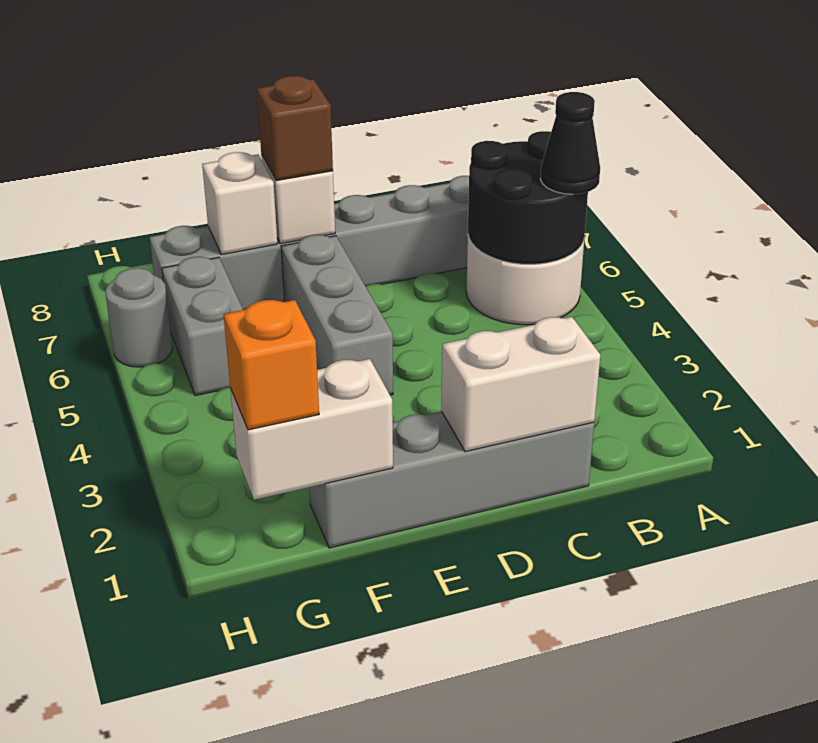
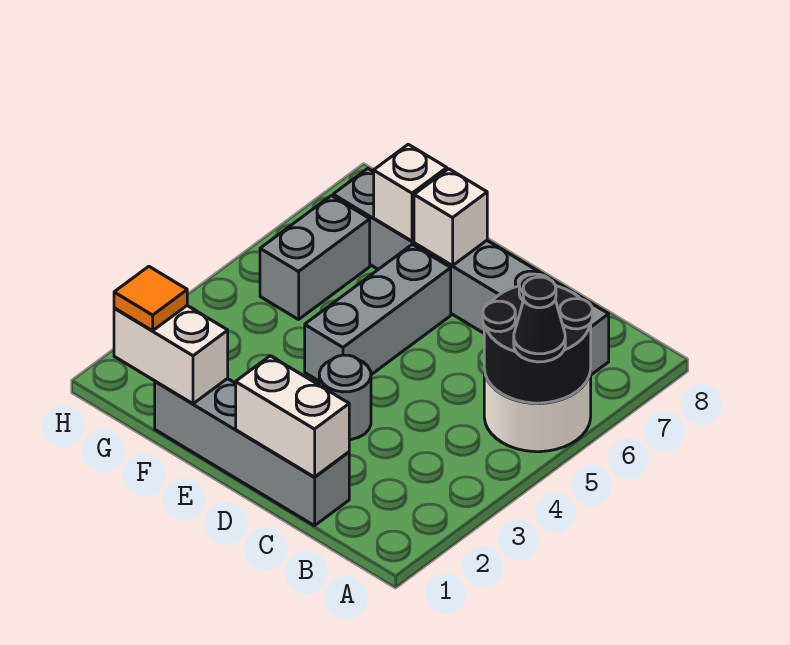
brown brick E7 level 3 -> none
orange brick G1 level 3 -> orange tile G1 level 3
grey round brick H6 level 1 -> grey round brick D3 level 1

